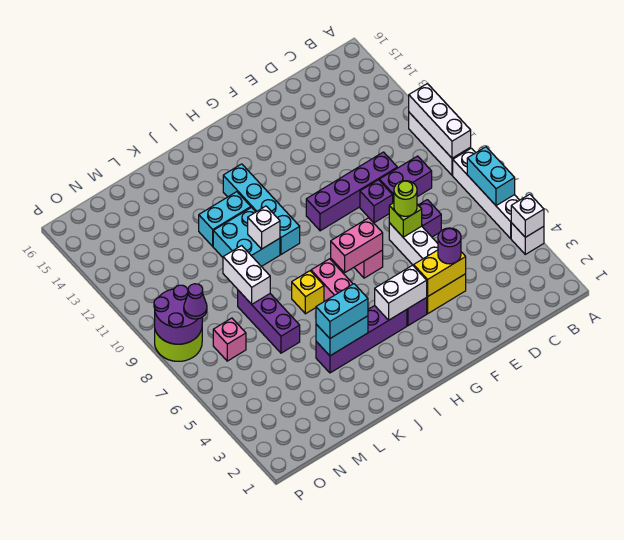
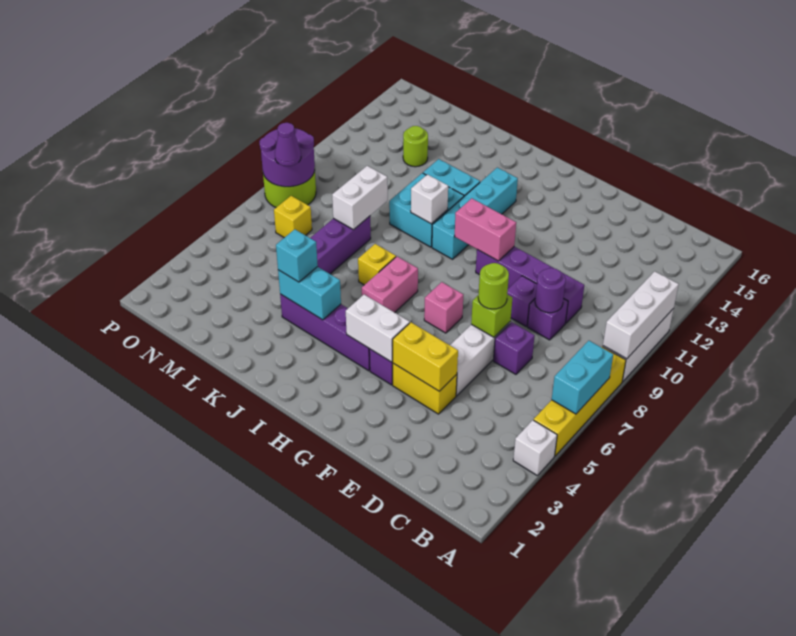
white brick A4 level 2 -> none
white brick A5:A8 level 1 -> yellow brick A5:A8 level 1
purple brick C9:D9 level 1 -> purple brick D9 level 1
purple round brick E4 level 3 -> purple round brick D9 level 2
pink brick G7:H7 level 2 -> pink brick G10:H10 level 2
cyan brick J4:K4 level 3 -> cyan brick K4 level 3
none -> lime round brick M13 level 1
pink brick N7 level 1 -> yellow brick N7 level 1

